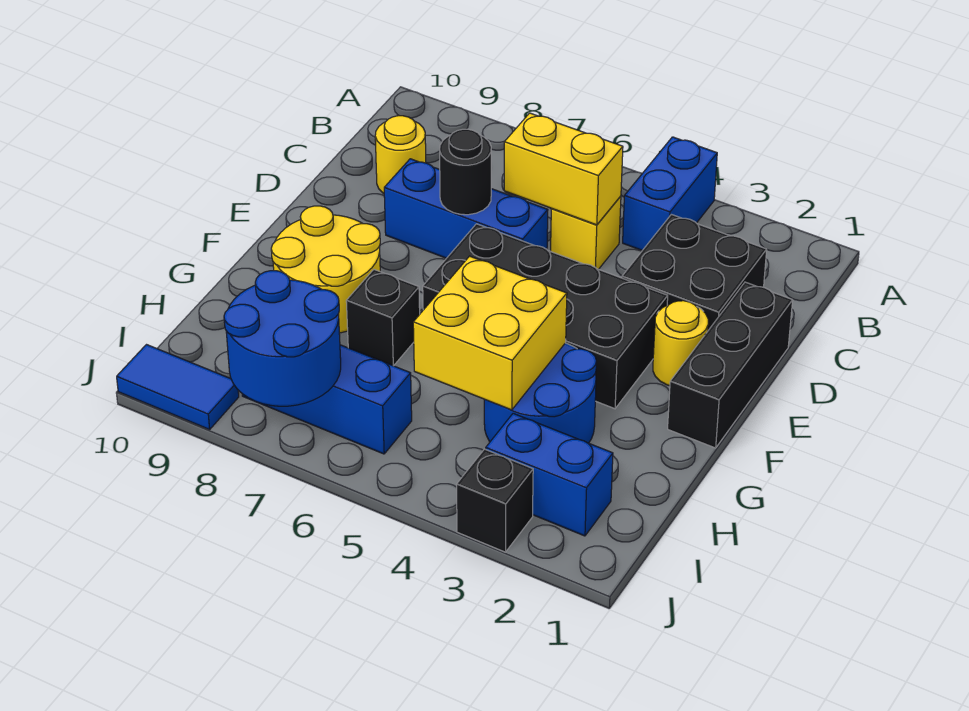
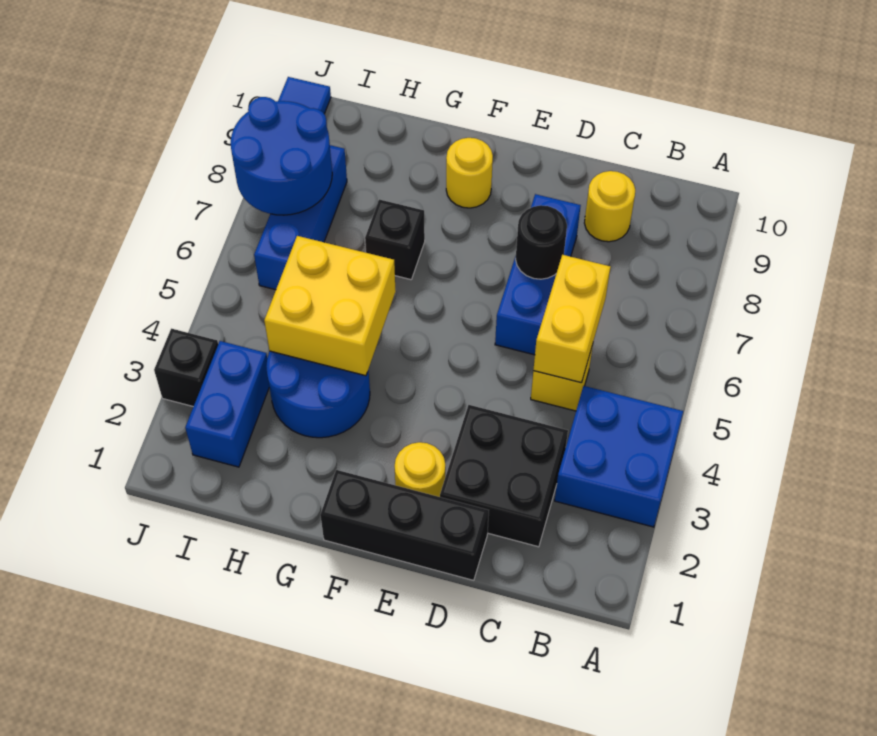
blue brick A4:B4 level 1 -> blue brick A3:B4 level 1
black brick E3:F6 level 1 -> none
yellow round brick F8:G9 level 1 -> yellow round brick F9 level 1

